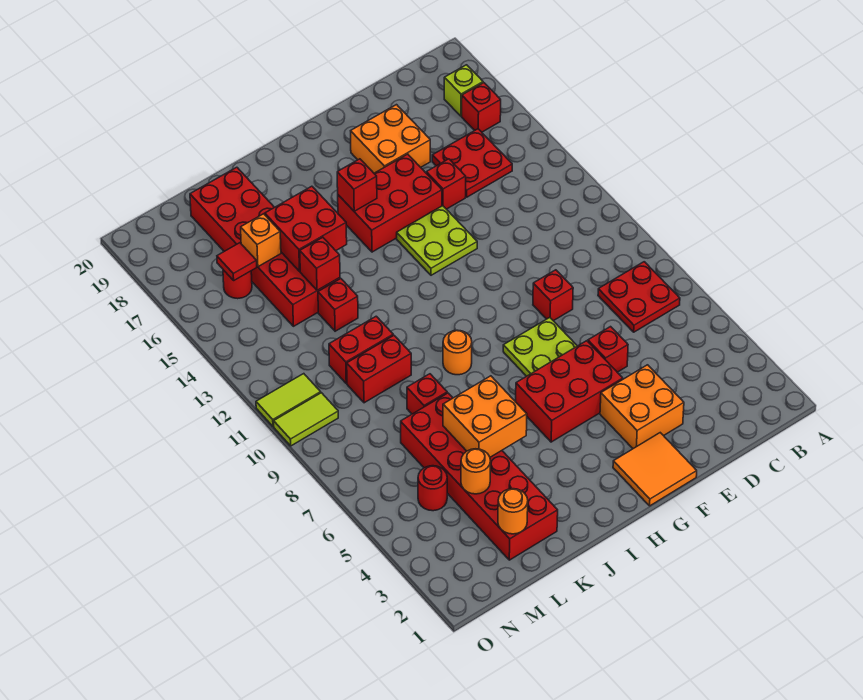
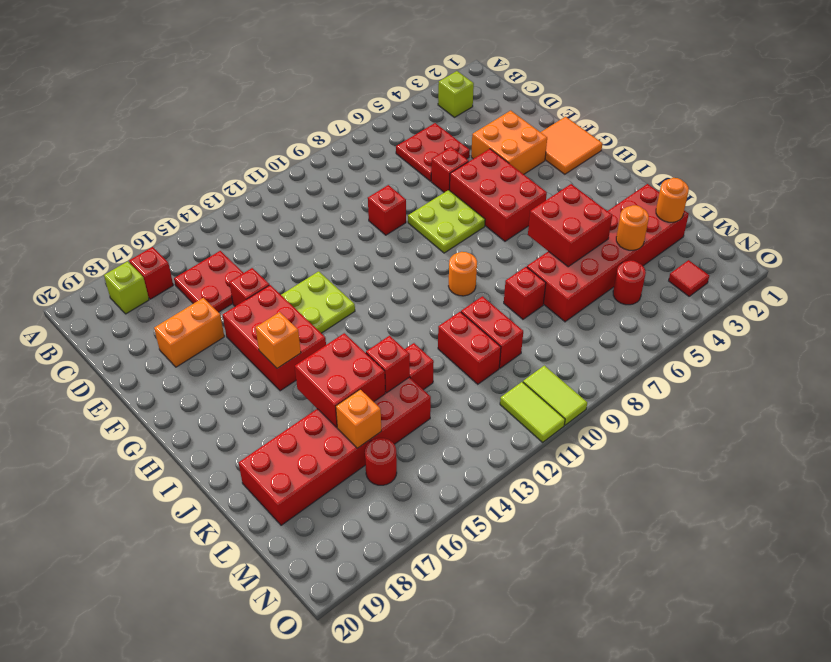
none -> lime brick B3 level 1
red plate B7:C8 level 1 -> red plate C5:D6 level 1
orange brick E17:F18 level 1 -> orange brick E17:E18 level 1
red brick H16 level 2 -> orange brick H16 level 2
orange brick J5:K6 level 2 -> red brick J5:K6 level 2
red tile M16 level 2 -> red tile N3 level 1

